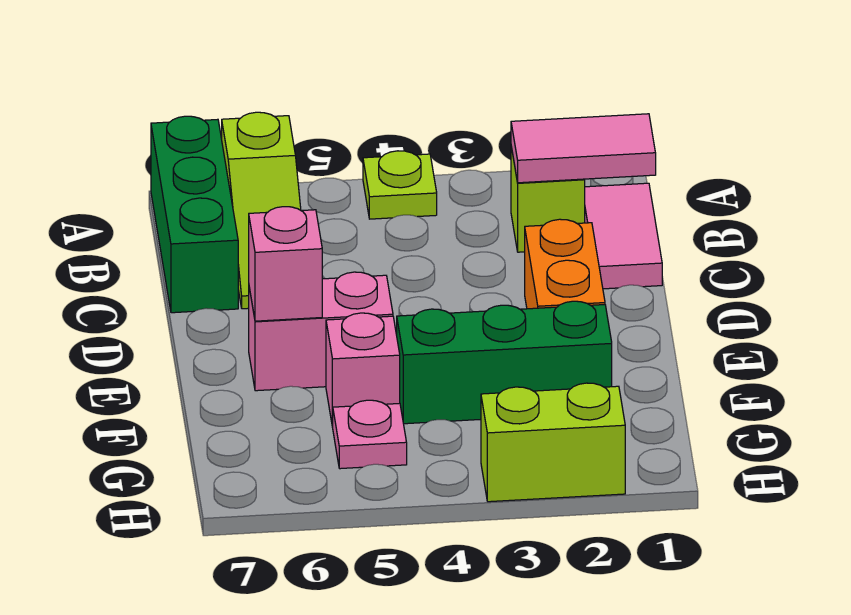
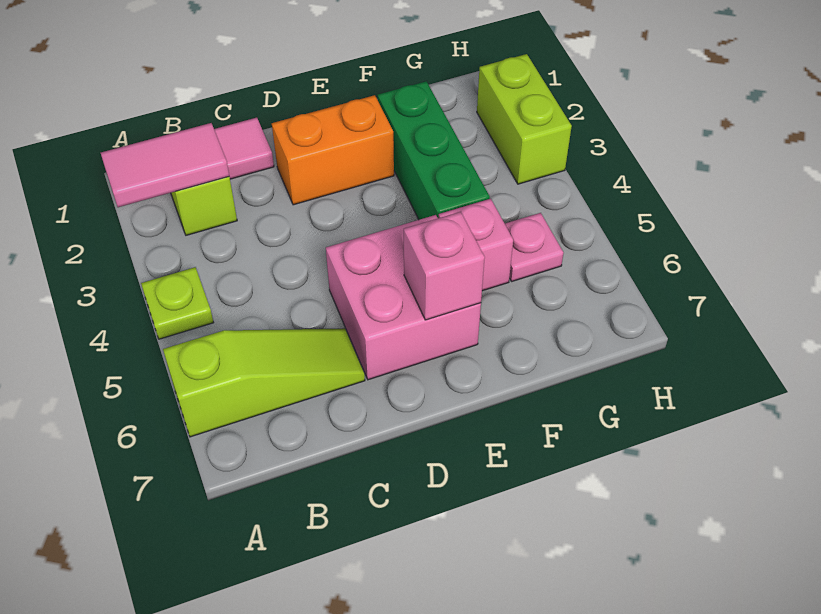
green brick A7:C7 level 1 -> none
pink tile B1:B2 level 2 -> pink tile A2:B2 level 2
pink brick E5:E6 level 1 -> pink brick D5:E6 level 1

